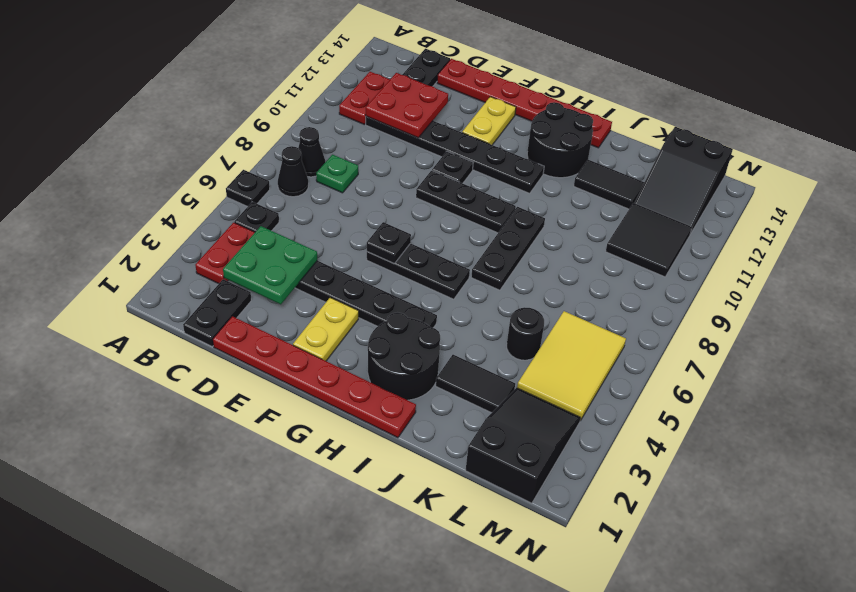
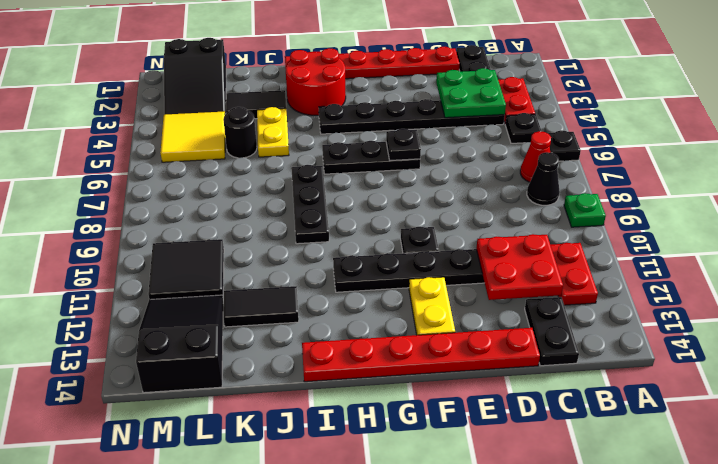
black cone B7 level 1 -> red cone B7 level 1
green plate C8 level 1 -> green plate A9 level 1
yellow plate F2:F3 level 1 -> yellow plate J4:J5 level 1
black plate F9:H9 level 1 -> none
black round brick H2:I3 level 1 -> red round brick H2:I3 level 1
black round brick H12:I13 level 1 -> none
yellow tile L4:M6 level 1 -> yellow tile L4:M5 level 1

